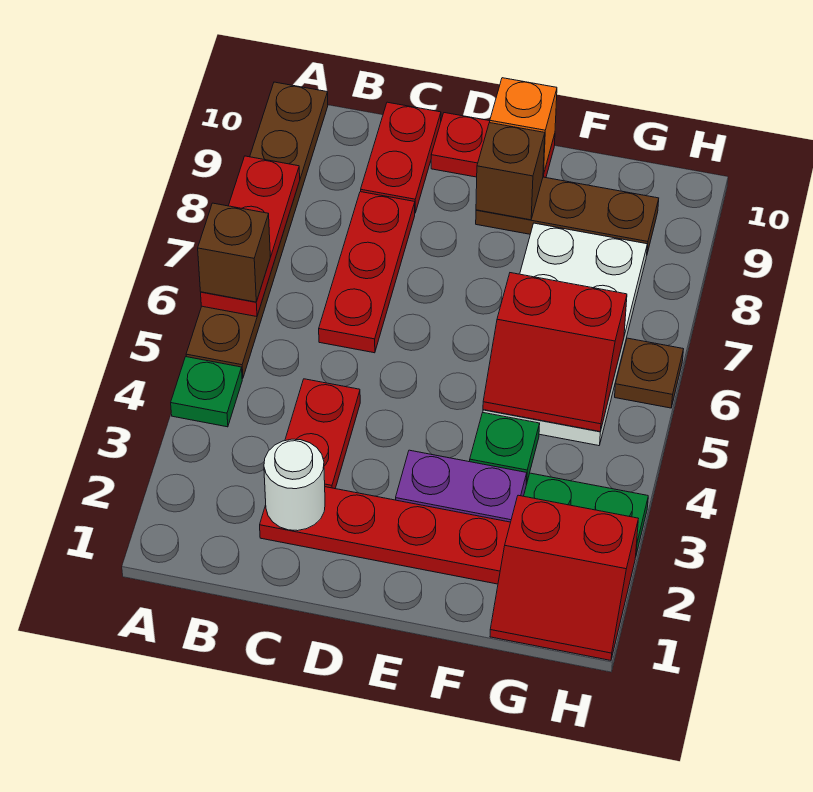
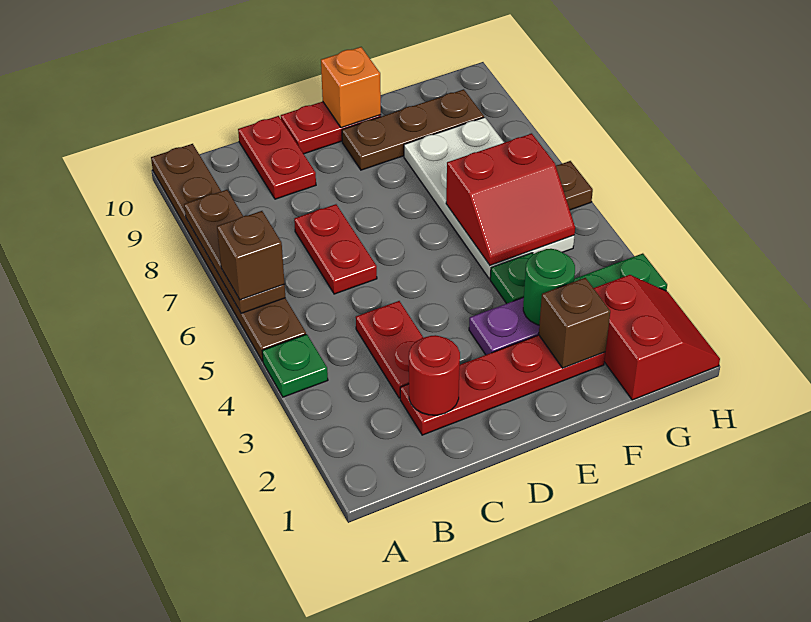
red plate A6:A8 level 2 -> brown plate A6:A8 level 2
white round brick C2 level 2 -> red round brick C2 level 2
red plate C6:C8 level 1 -> red plate C6:C7 level 1
brown brick E9 level 2 -> brown brick F2 level 2
none -> green round brick F3 level 2
red slope G1:H2 level 1 top 2 -> red slope G1:H2 level 1 top G

